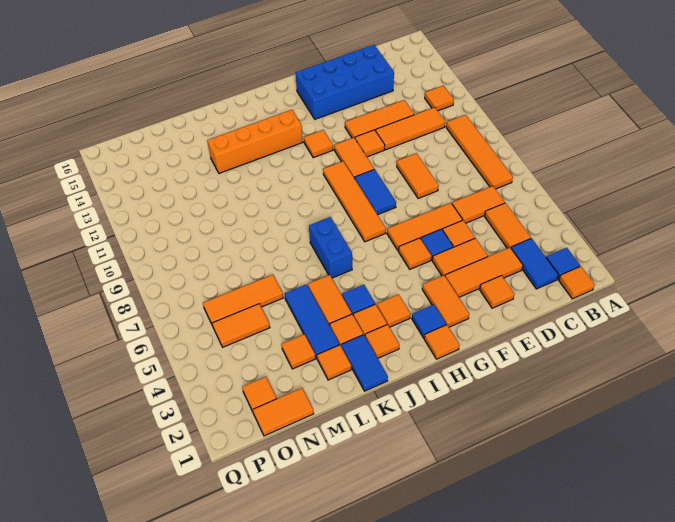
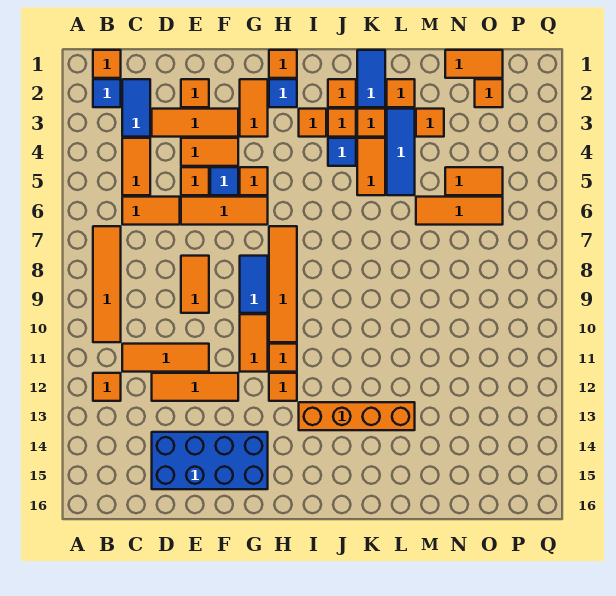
orange tile F11 level 1 -> orange tile H11 level 1
blue brick J6:J7 level 1 -> none

